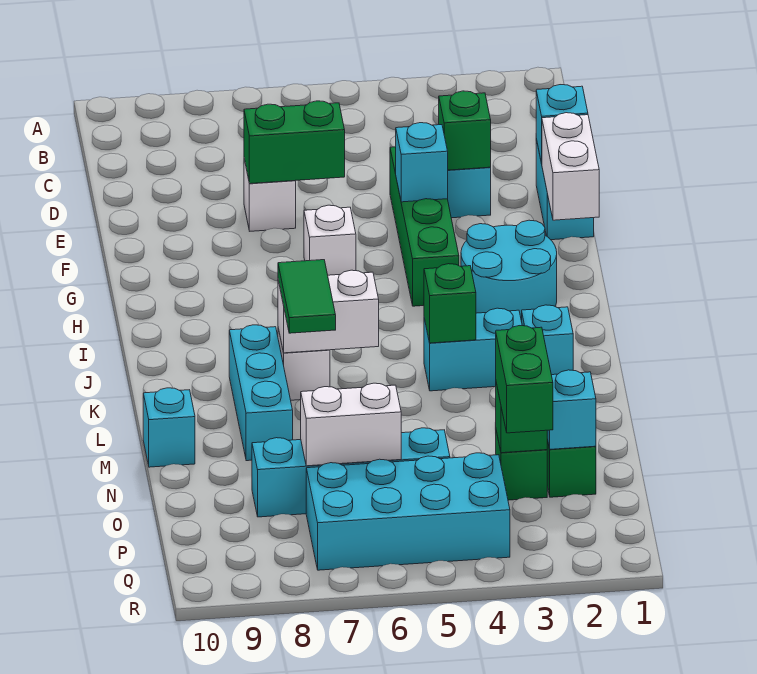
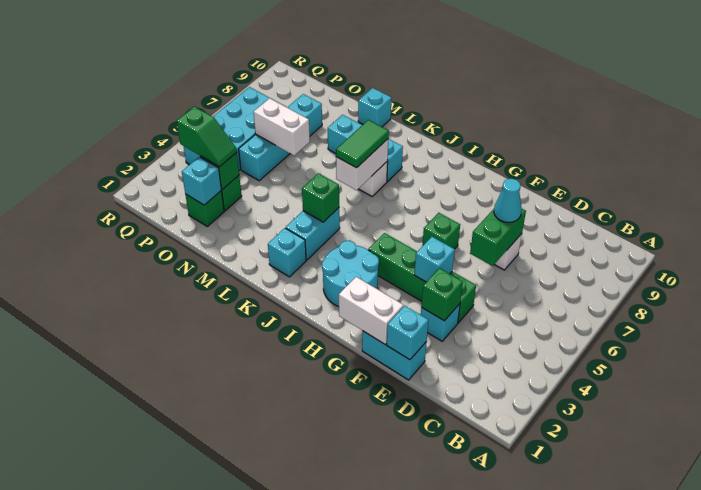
none -> cyan cone E7 level 3
white brick G6 level 1 -> green brick G6 level 1
green tile K7:L7 level 3 -> green tile K6:K7 level 3
green brick O3:P3 level 3 -> green slope O3:P3 level 3 top P
white brick O6:O7 level 2 -> white brick N6:O6 level 2

